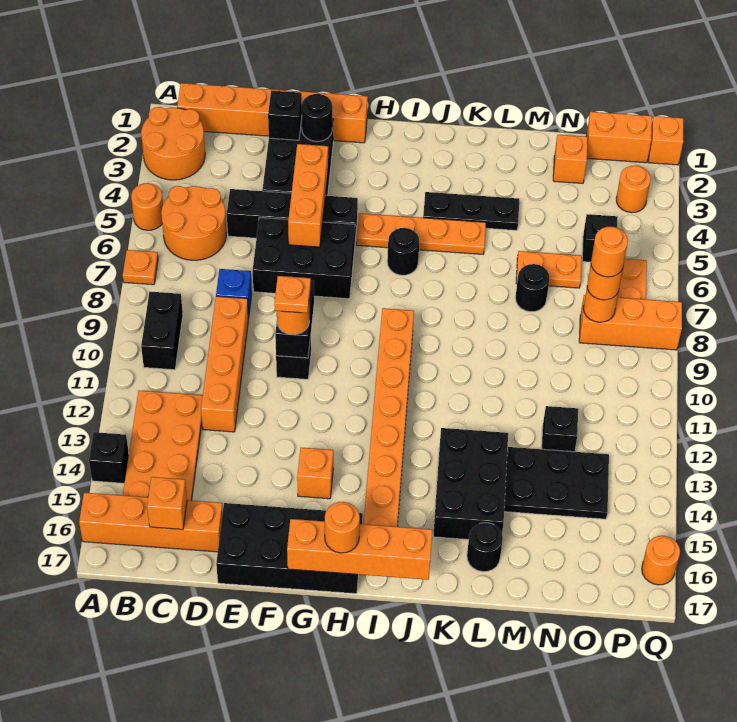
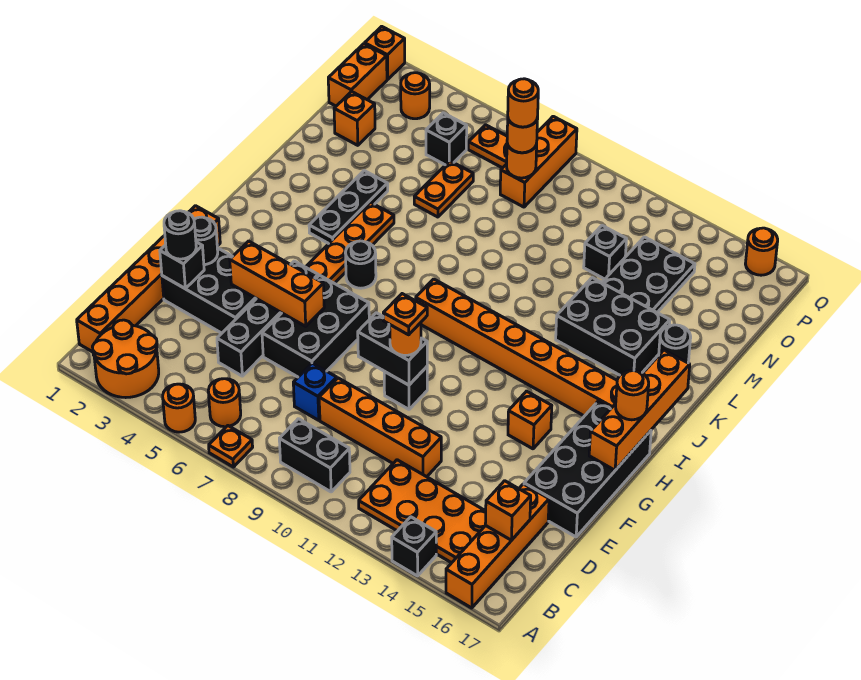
orange round brick B5:C6 level 1 -> orange round brick B6 level 1
black round brick M7 level 1 -> black round brick E2 level 3

